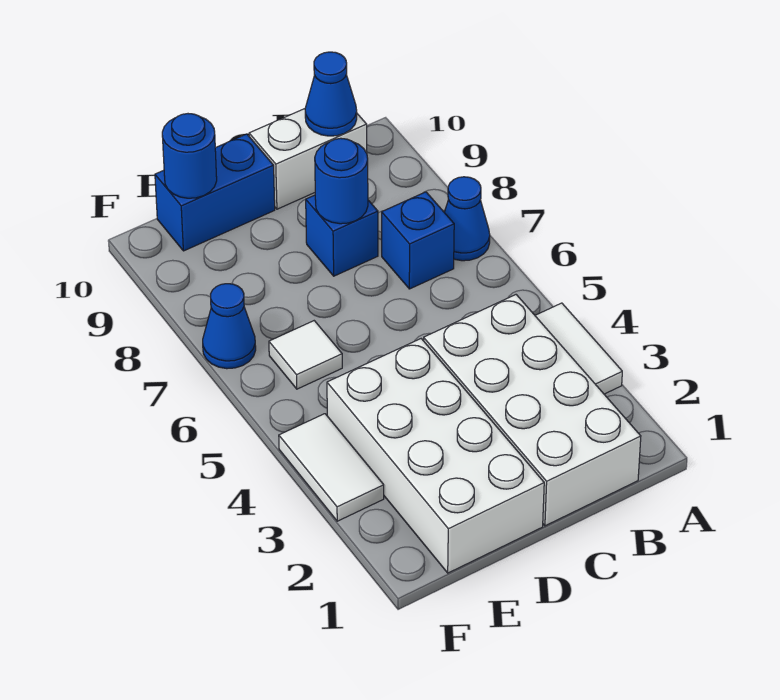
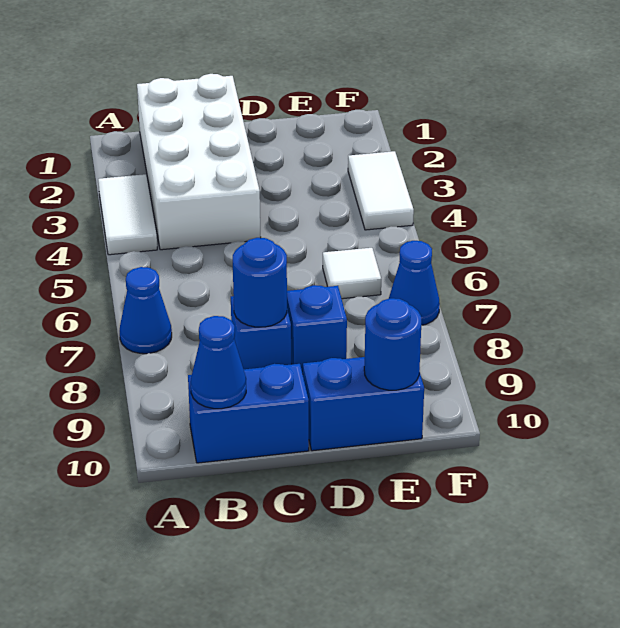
blue brick B7 level 1 -> blue brick D8 level 1
white brick B10:C10 level 1 -> blue brick B10:C10 level 1
white brick D1:E4 level 1 -> none

